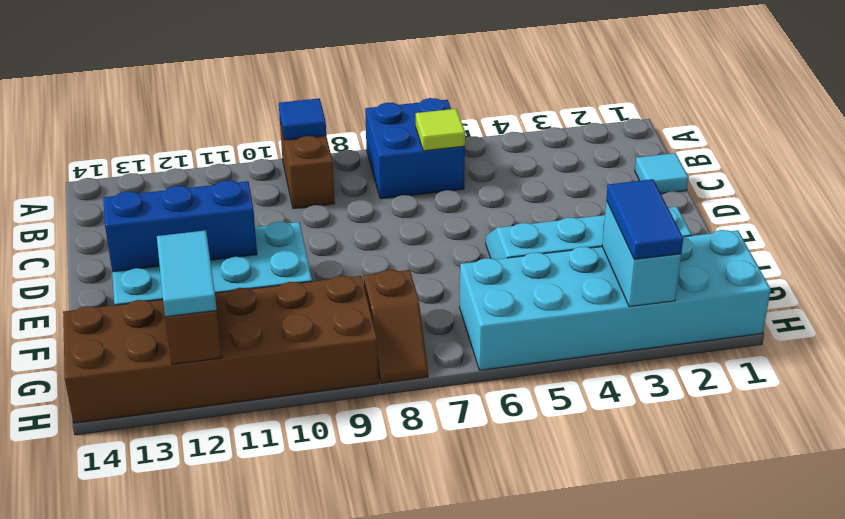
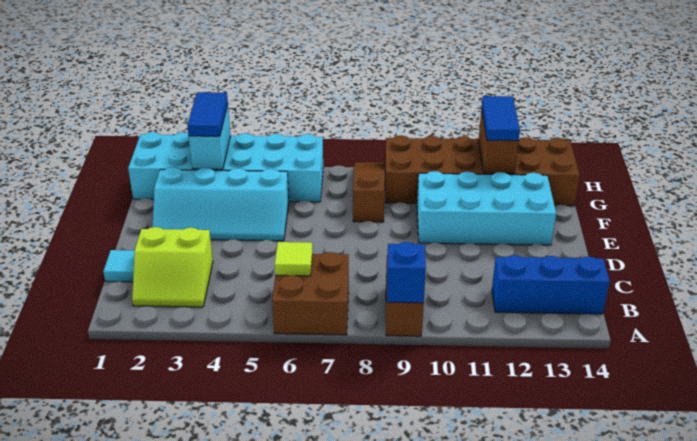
blue brick A6:B7 level 1 -> brown brick A6:B7 level 1
blue tile A9 level 2 -> blue brick A9 level 2
none -> lime slope B2:C3 level 1 top C
blue brick E11:E13 level 2 -> blue brick B12:B14 level 1
brown slope G8:H8 level 1 top G -> brown slope F8:H8 level 1 top F
cyan tile G12:H12 level 3 -> blue tile G12:H12 level 3

